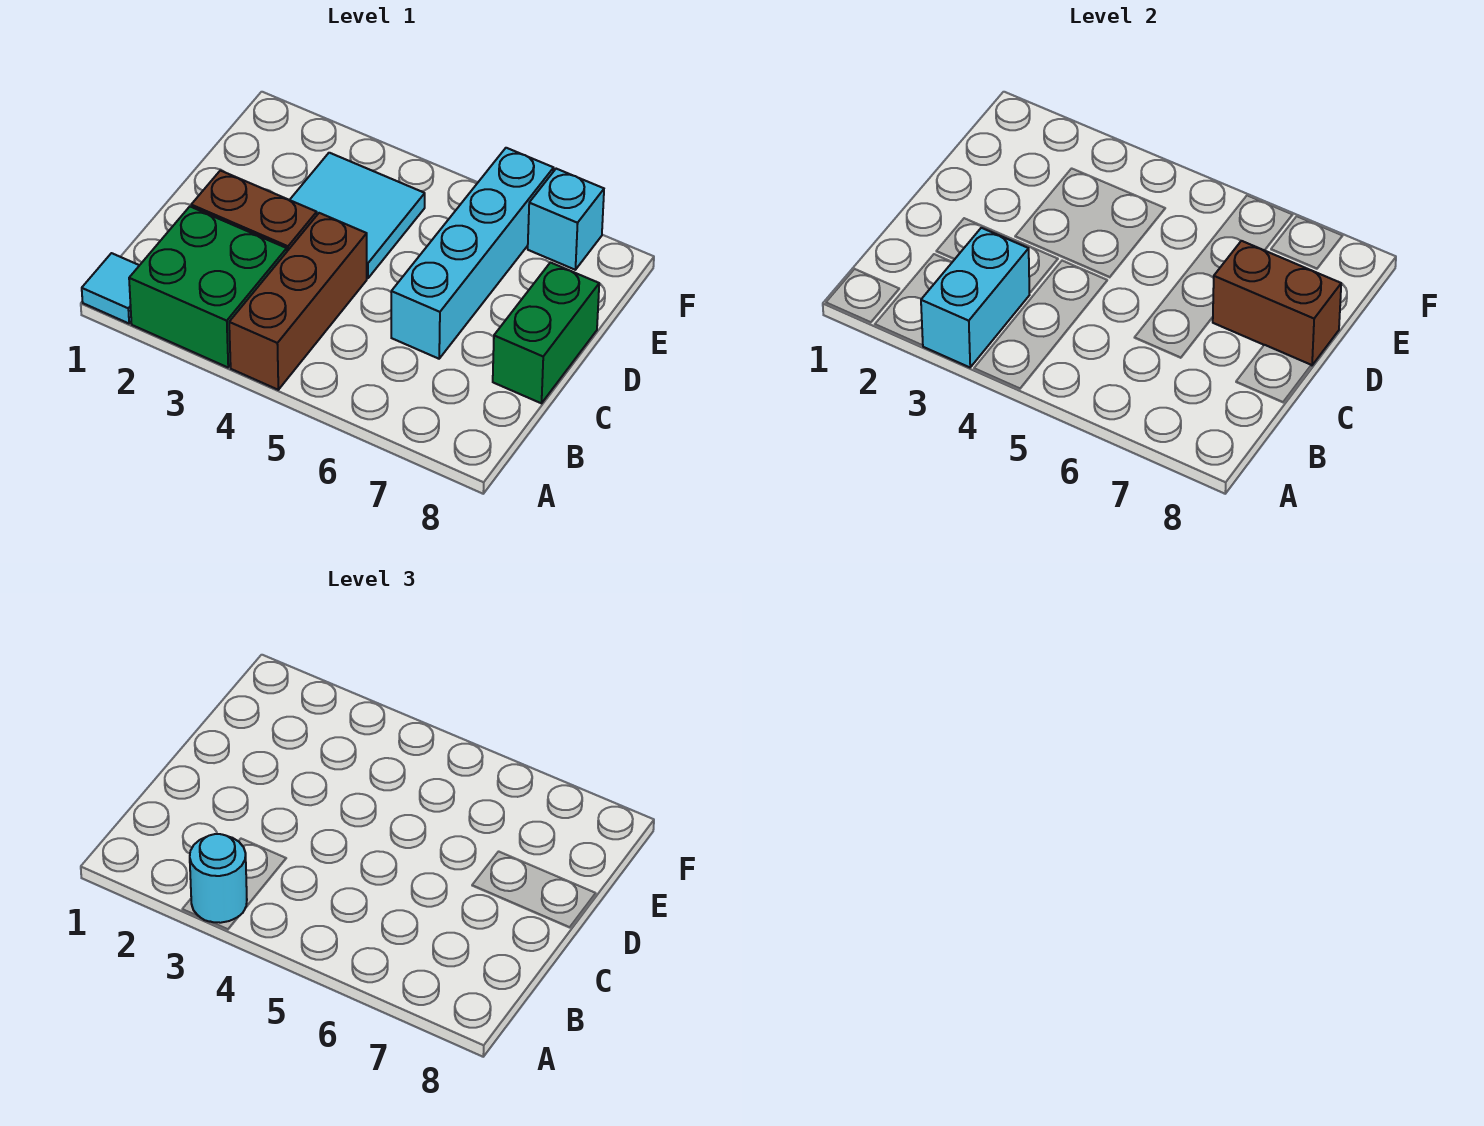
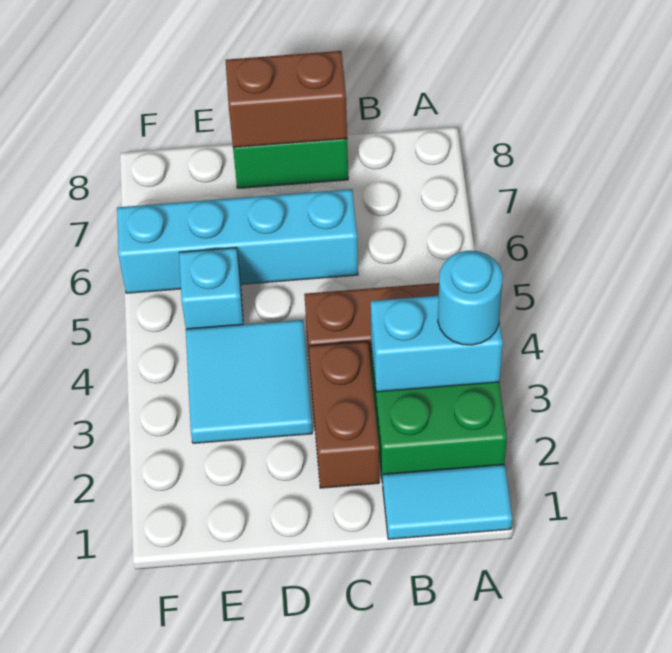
cyan tile A1 level 1 -> cyan tile A1:B1 level 1
brown brick D7:D8 level 2 -> brown brick C8:D8 level 2
cyan brick F7 level 1 -> cyan brick E5 level 1

